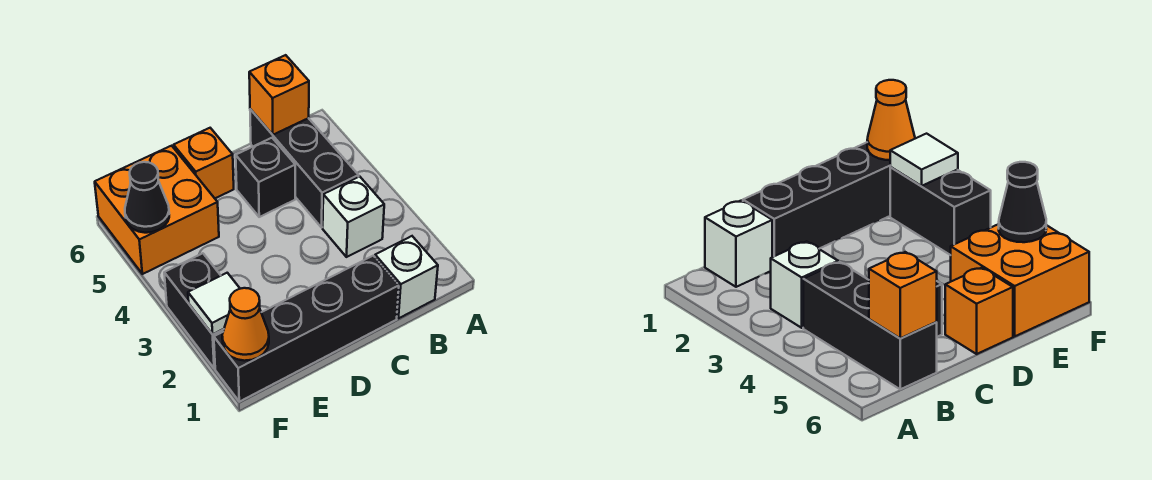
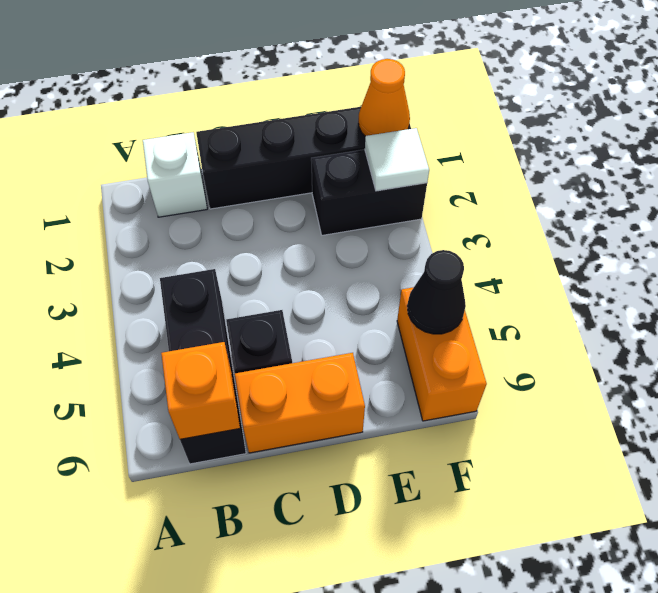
white brick B3 level 1 -> none
orange brick D6 level 1 -> orange brick C6:D6 level 1
orange brick E5:F6 level 1 -> orange brick F5:F6 level 1
black brick F2:F3 level 1 -> black brick E2:F2 level 1

